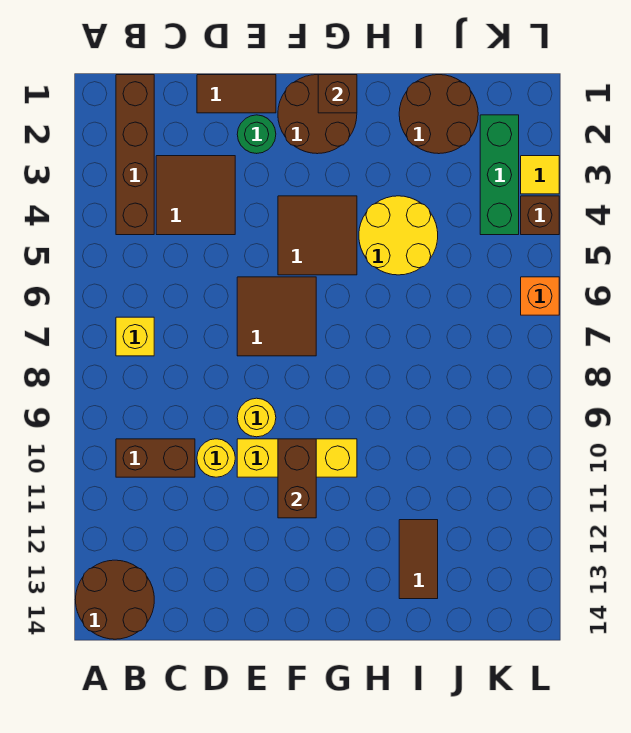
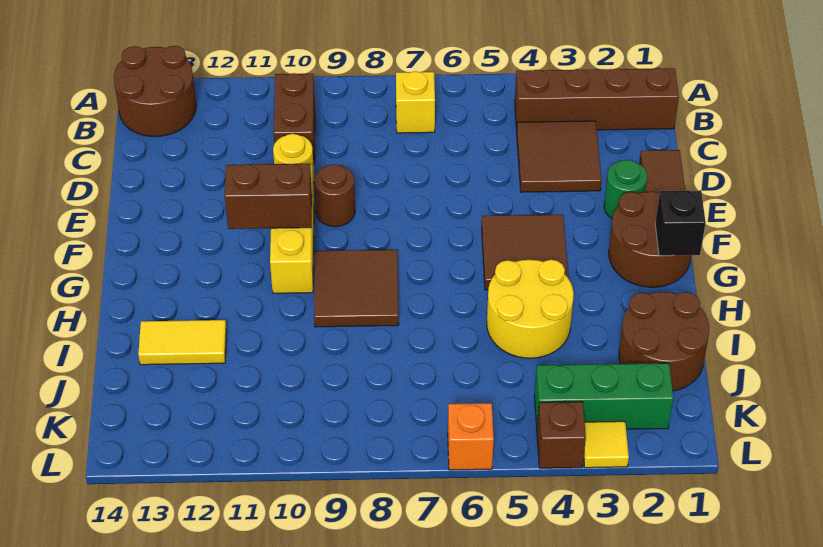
brown tile E6:F7 level 1 -> brown tile G8:H9 level 1
yellow round brick E9 level 1 -> brown round brick E9 level 1
brown brick G1 level 2 -> black brick G1 level 2
brown tile I12:I13 level 1 -> yellow tile I12:I13 level 1

